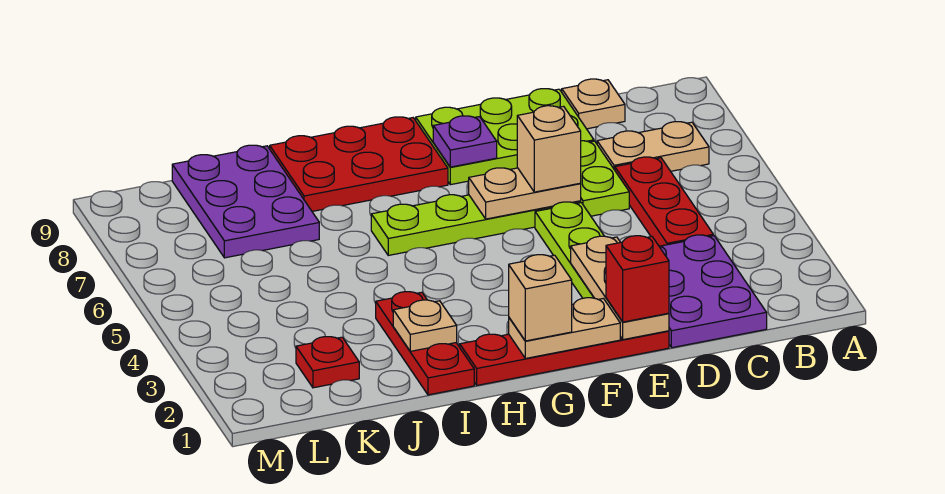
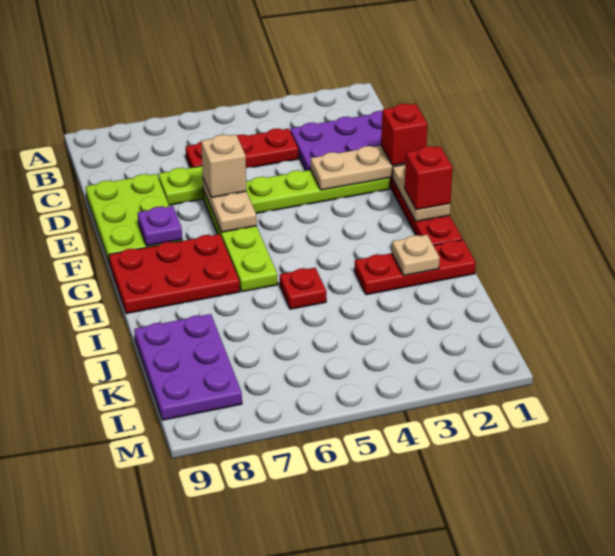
tan plate B7:C7 level 1 -> none
tan plate C9 level 1 -> none
tan brick G1 level 3 -> red brick G1 level 3
red plate G8:I9 level 1 -> red plate G7:H9 level 1
purple plate J7:K9 level 1 -> purple plate J8:L9 level 1
red plate K2 level 1 -> red plate I5 level 1

